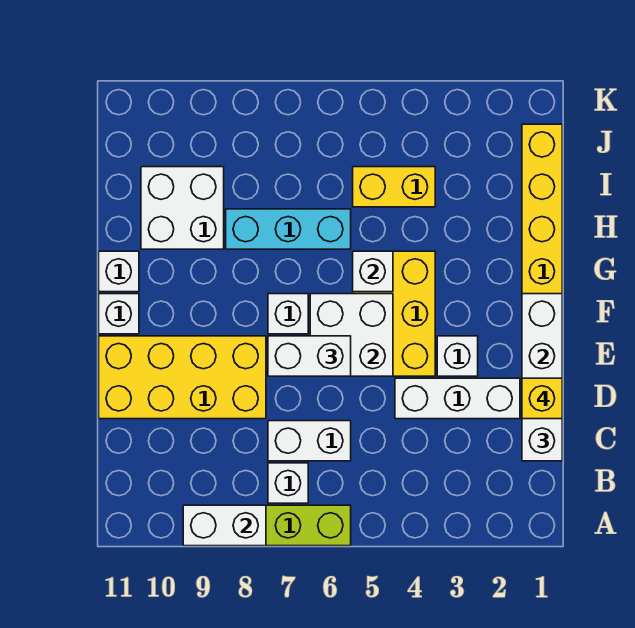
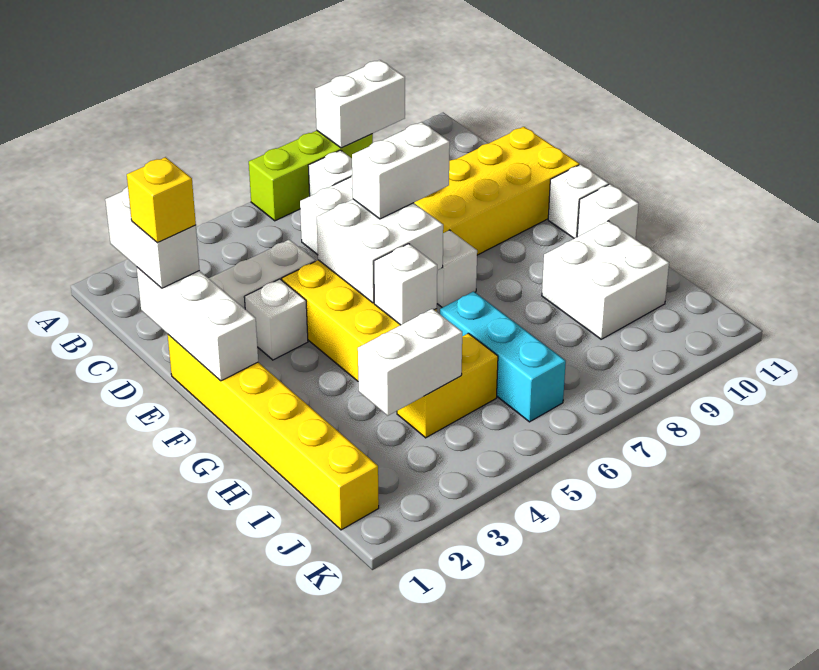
cyan brick H6:H8 level 1 -> cyan brick H6:J6 level 1
none -> white brick I3:I4 level 2

